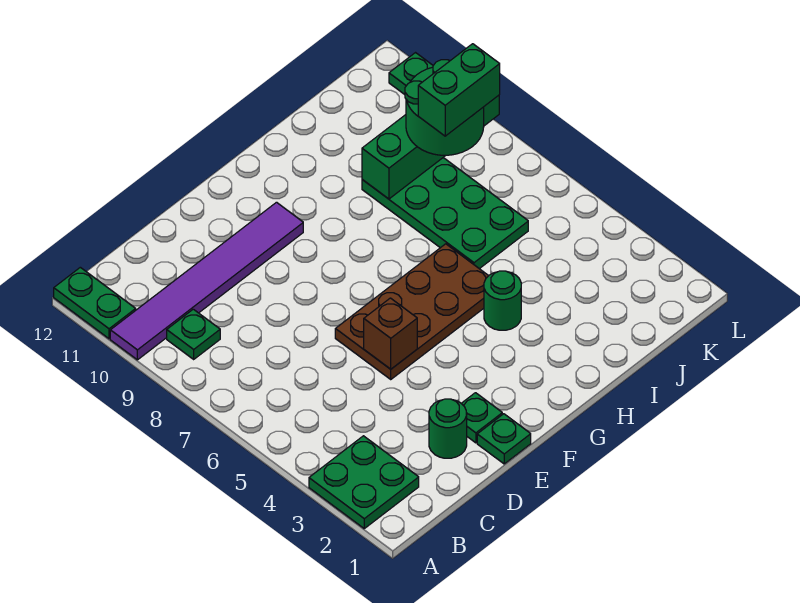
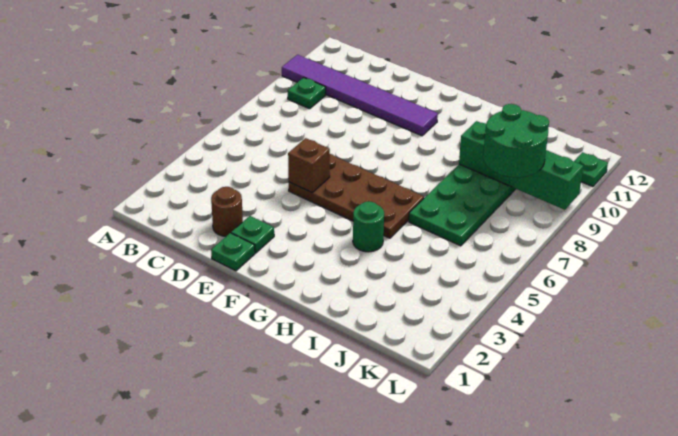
green plate A2:B3 level 1 -> none
green plate A11:A12 level 1 -> none
green round brick D2 level 1 -> brown round brick D2 level 1
green brick J8:K8 level 4 -> none

